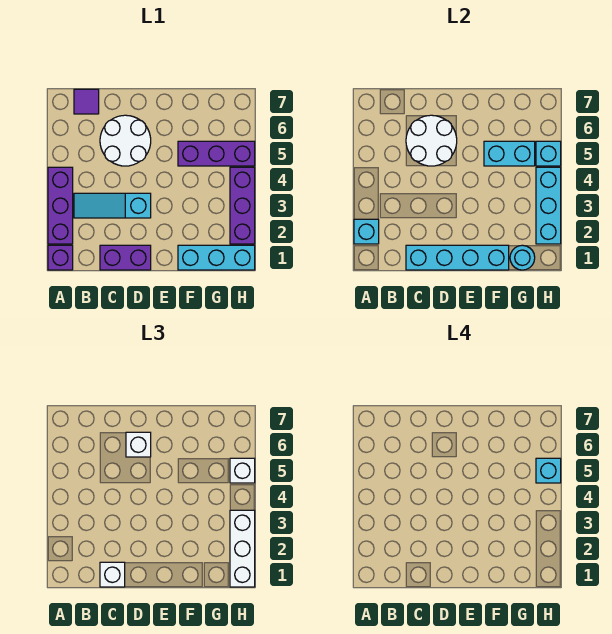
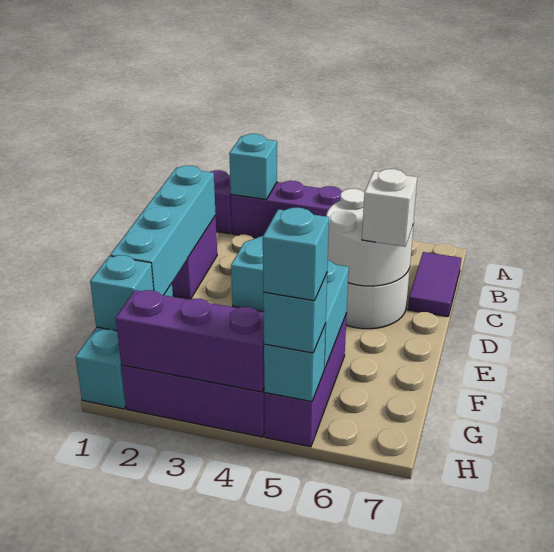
purple tile B7 level 1 -> purple tile B7:C7 level 1
white brick C1 level 3 -> none
cyan round brick G1 level 2 -> cyan brick G1 level 2
white brick H1:H3 level 3 -> none
cyan brick H2:H4 level 2 -> purple brick H2:H4 level 2
white brick H5 level 3 -> cyan brick H5 level 3

